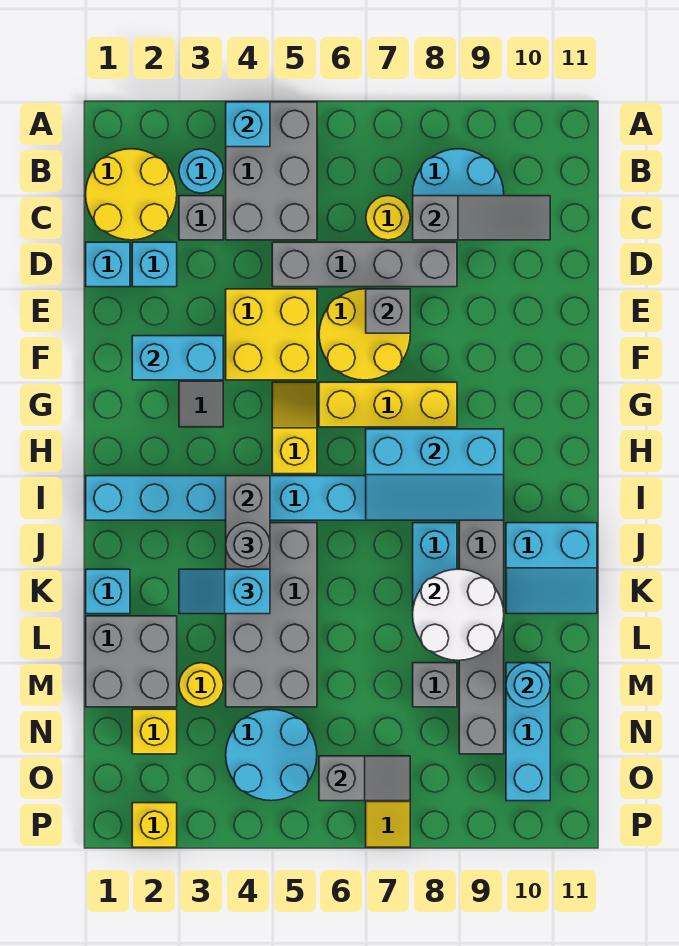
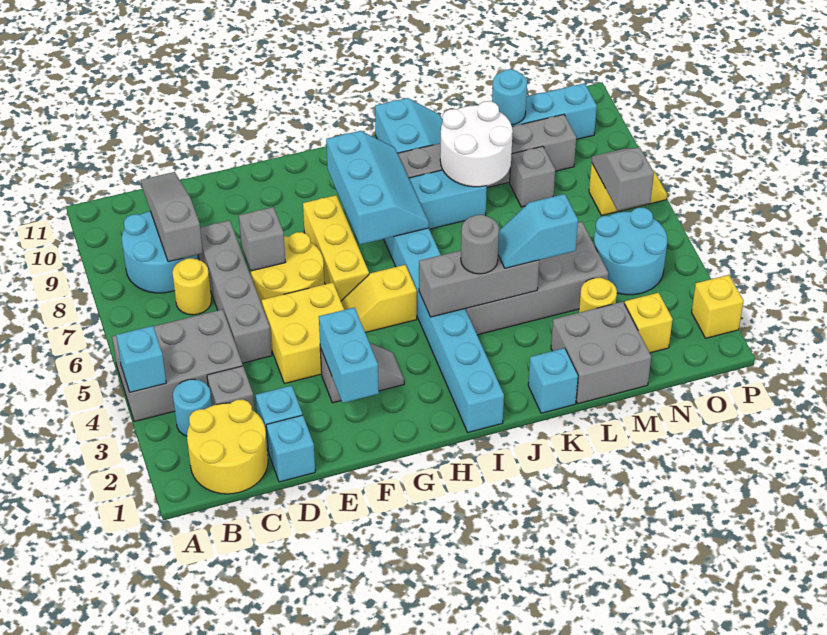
cyan slope K3:K4 level 3 top 4 -> cyan slope K4:L4 level 3 top L

